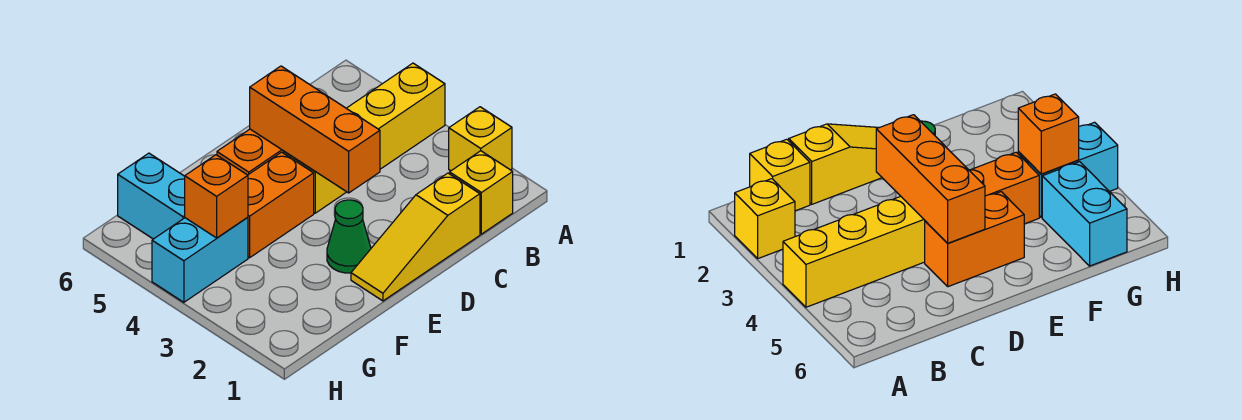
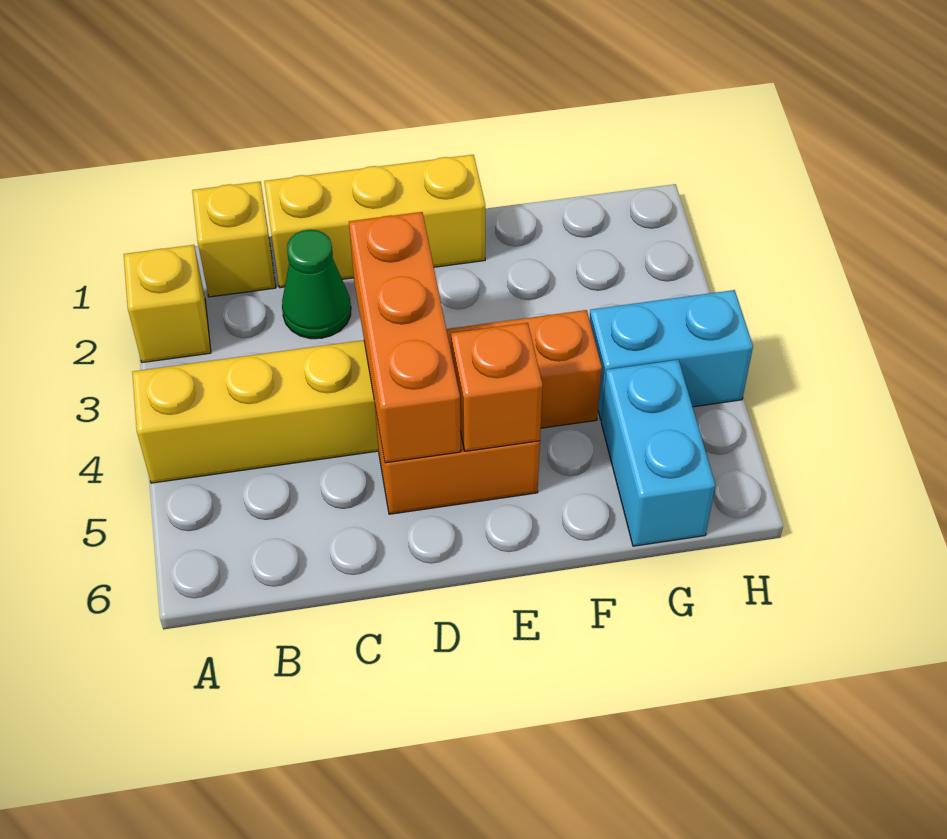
yellow slope C1:E1 level 1 top C -> yellow brick C1:E1 level 1
green cone E2 level 1 -> green cone C2 level 1
orange brick G4 level 2 -> orange brick E5 level 2

